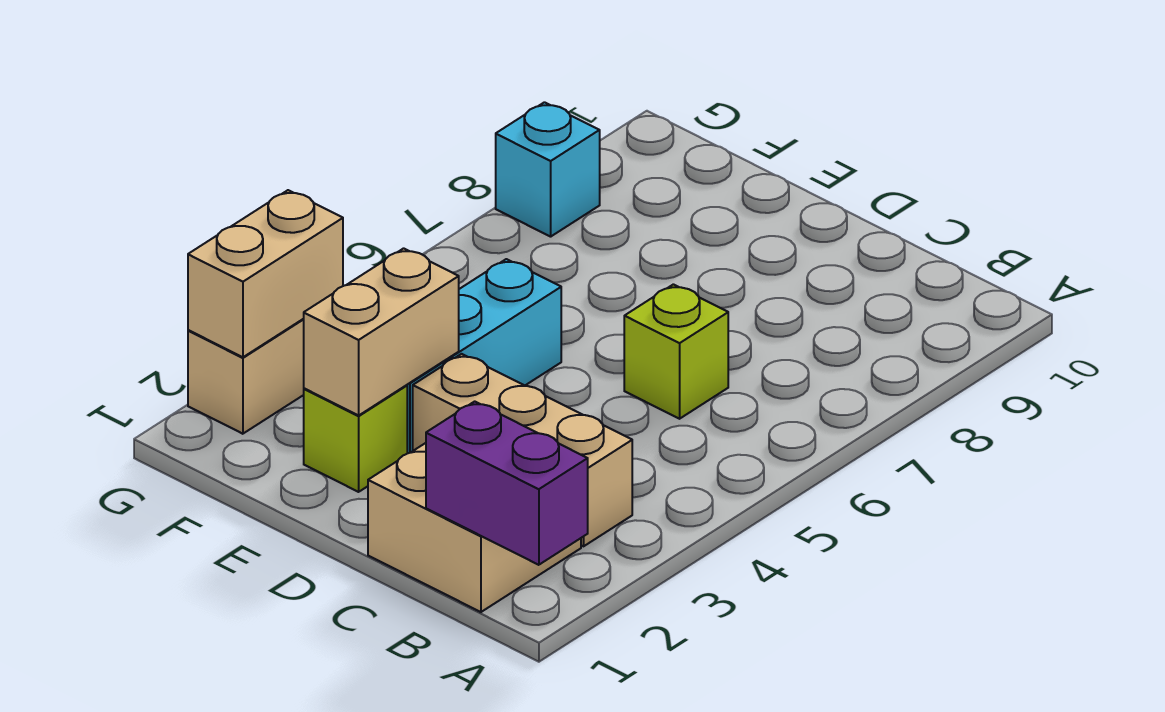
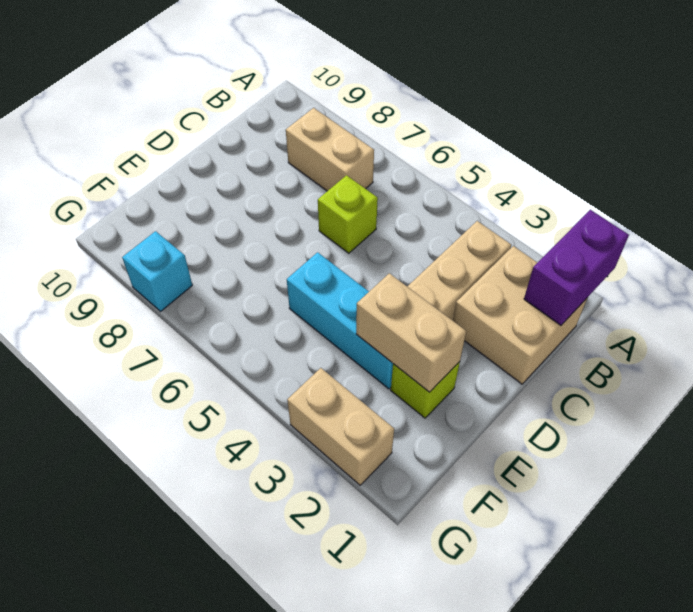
tan brick G2:G3 level 2 -> tan brick B7:B8 level 1

